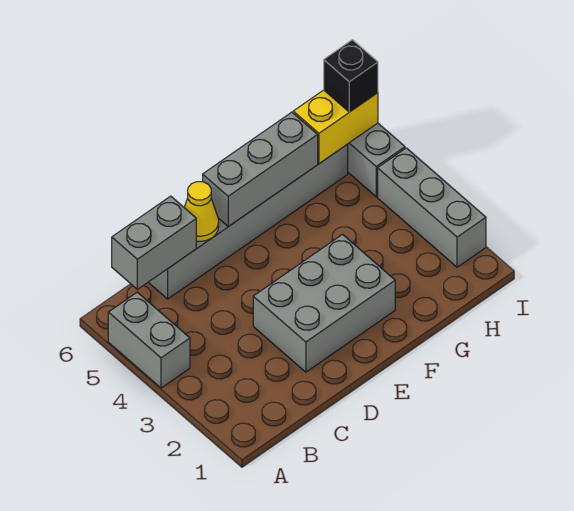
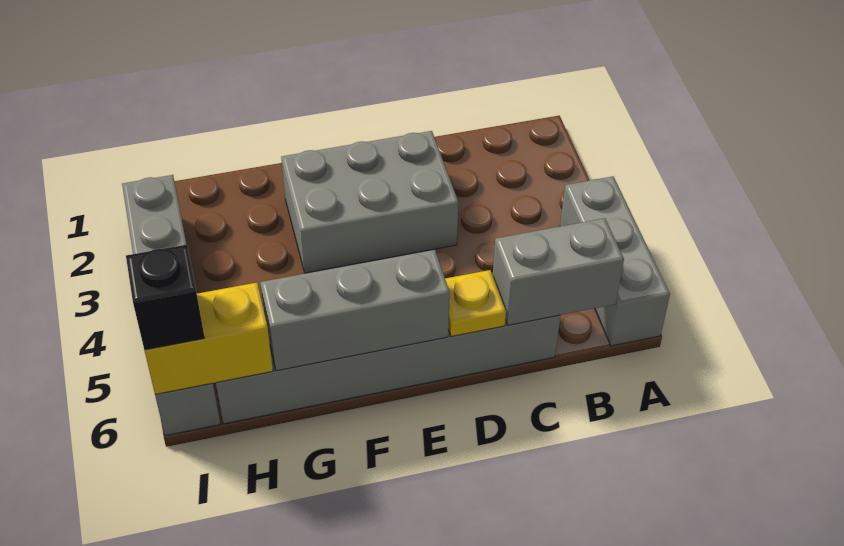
grey brick A4:A5 level 1 -> grey brick A4:A6 level 1
yellow cone D6 level 2 -> yellow plate D6 level 2

